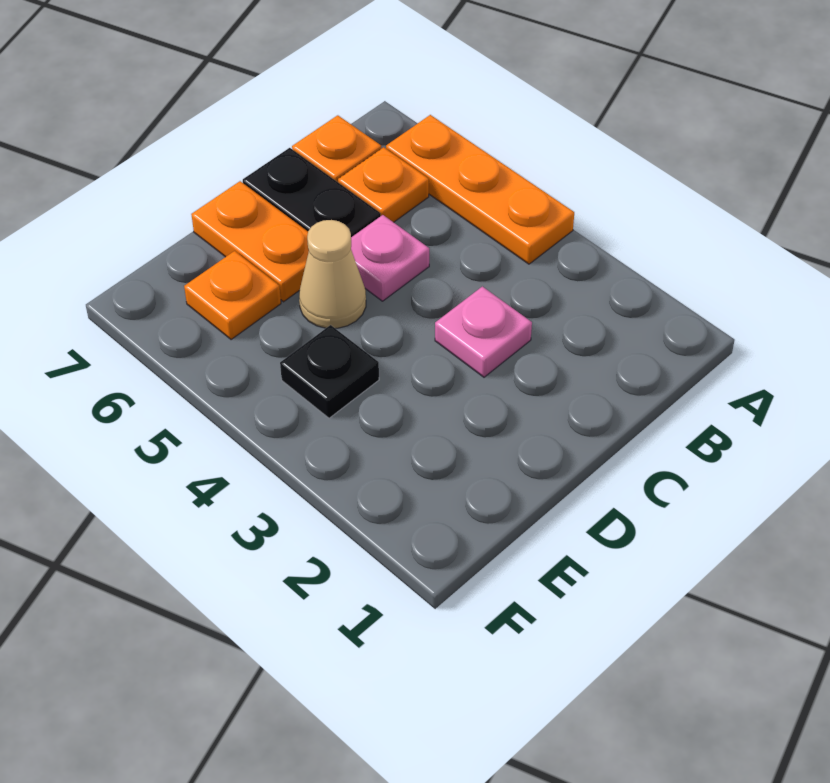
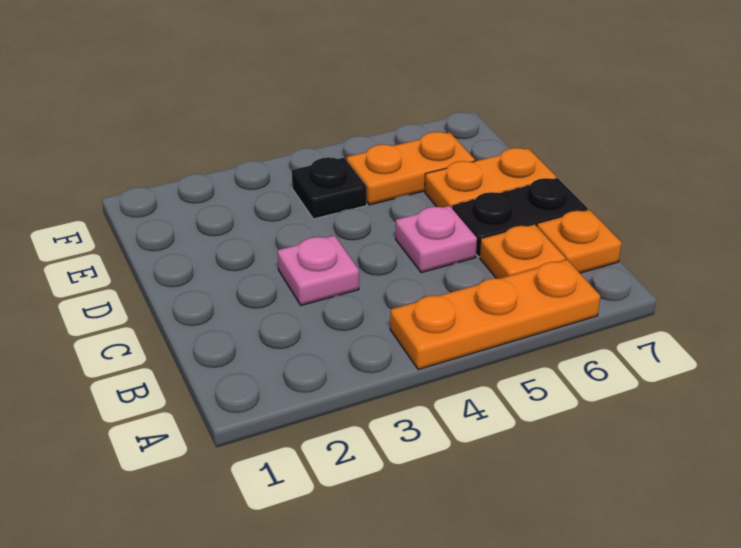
tan cone D5 level 1 -> none
orange plate E6 level 1 -> orange plate E5:E6 level 1

